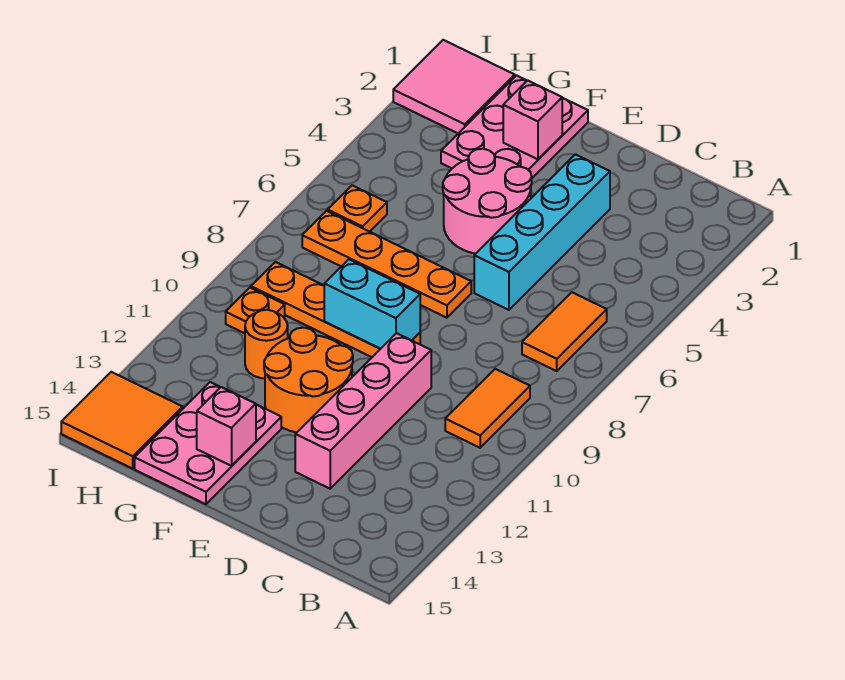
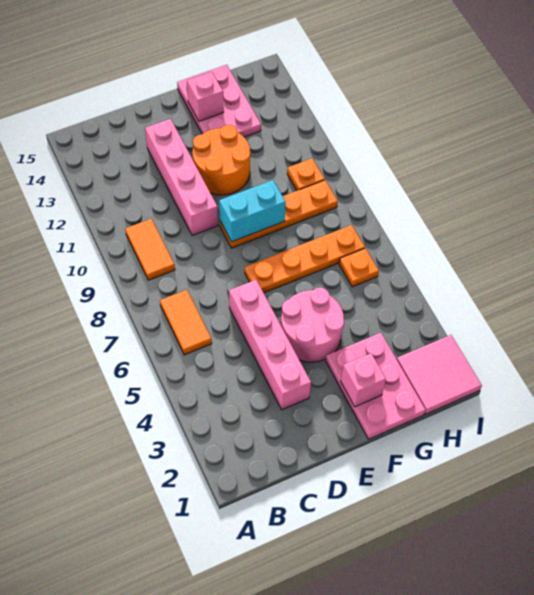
cyan brick D3:D6 level 1 -> pink brick D3:D6 level 1
orange round brick G11 level 1 -> none
orange tile H14:I15 level 1 -> none

